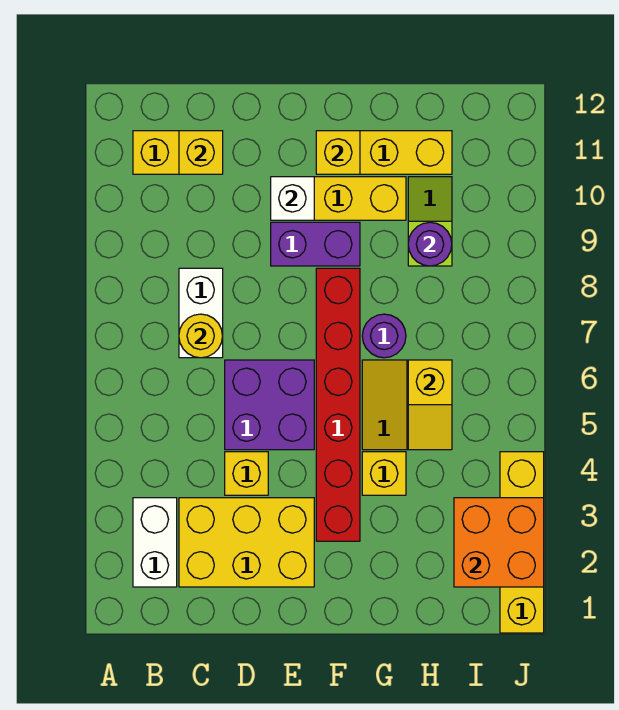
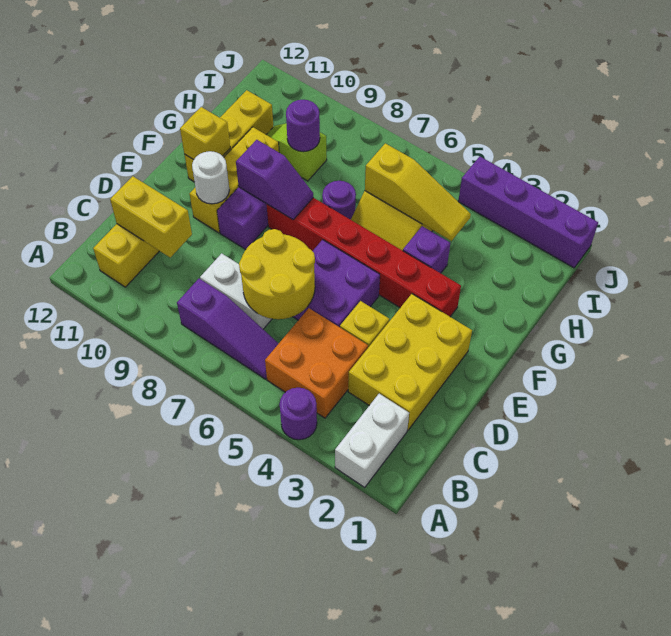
none -> purple round brick A4 level 1
white brick B2:B3 level 1 -> white brick A2:B2 level 1
none -> purple slope B6:B8 level 1 top 8
yellow round brick C7 level 2 -> yellow round brick C6:D7 level 2
yellow brick C11 level 2 -> yellow brick C10:C11 level 2
white brick E10 level 2 -> white round brick E10 level 2
none -> purple slope F8:F9 level 2 top 9
yellow brick G4 level 1 -> purple brick G4 level 1
yellow slope H5:H6 level 2 top 6 -> yellow slope H4:H6 level 2 top 6
orange brick I2:J3 level 2 -> orange brick B4:C5 level 1
yellow brick J1:J4 level 1 -> purple brick J1:J4 level 1

